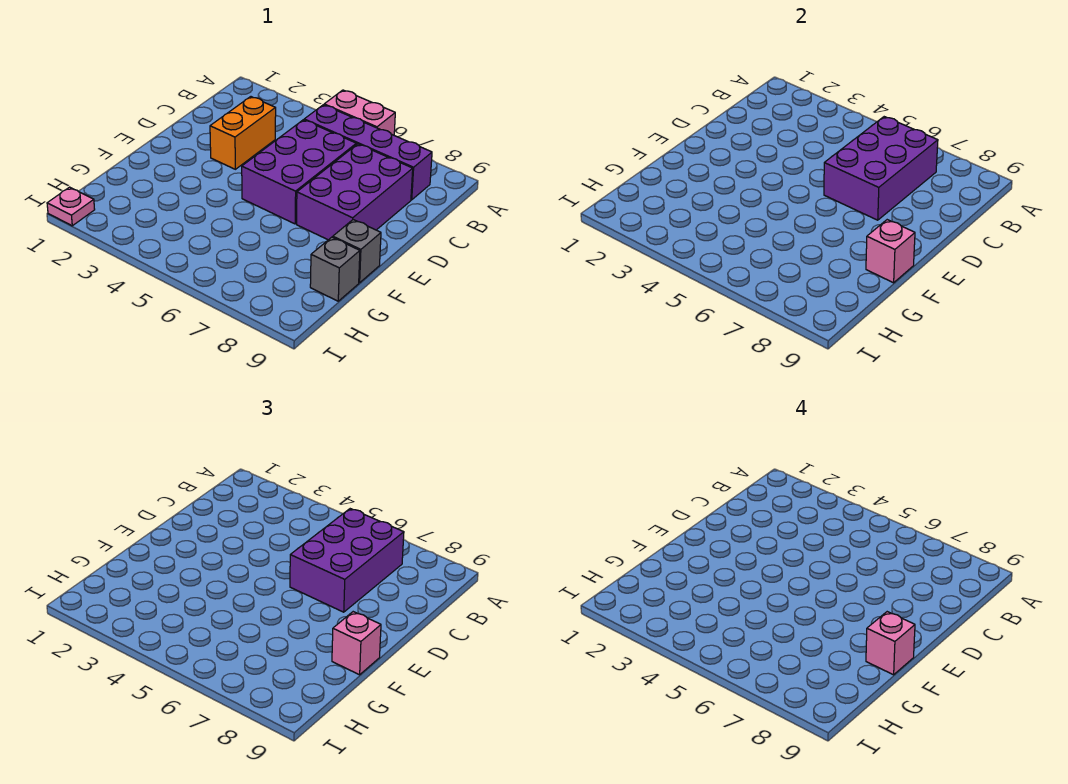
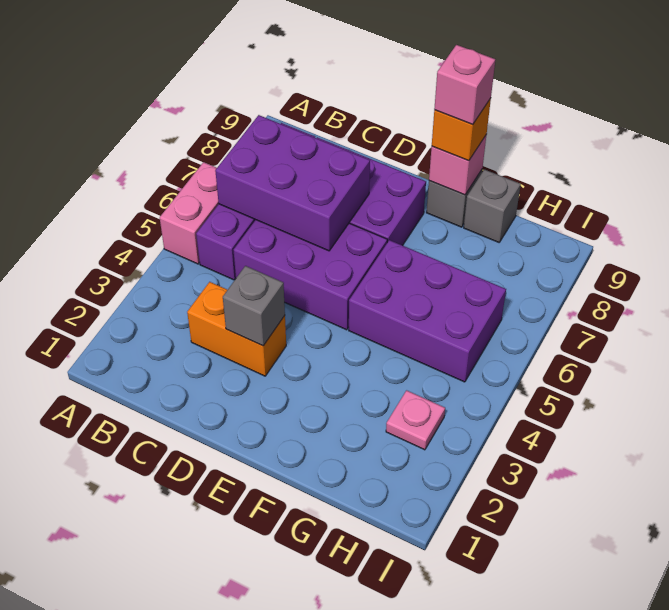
purple brick B6:D7 level 3 -> purple brick F5:H6 level 1
none -> grey brick D3 level 2
pink brick F9 level 3 -> orange brick F9 level 3
pink plate I1 level 1 -> pink plate H3 level 1

